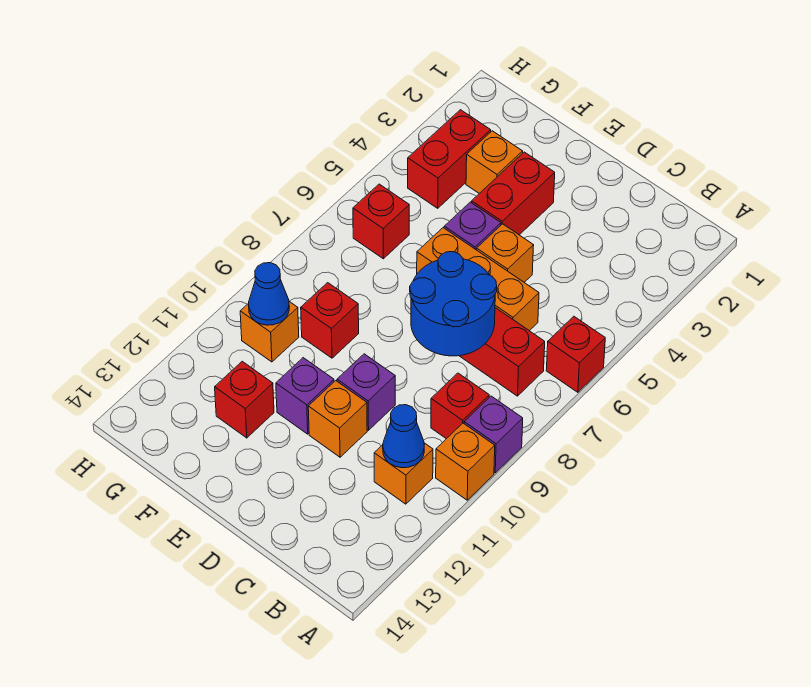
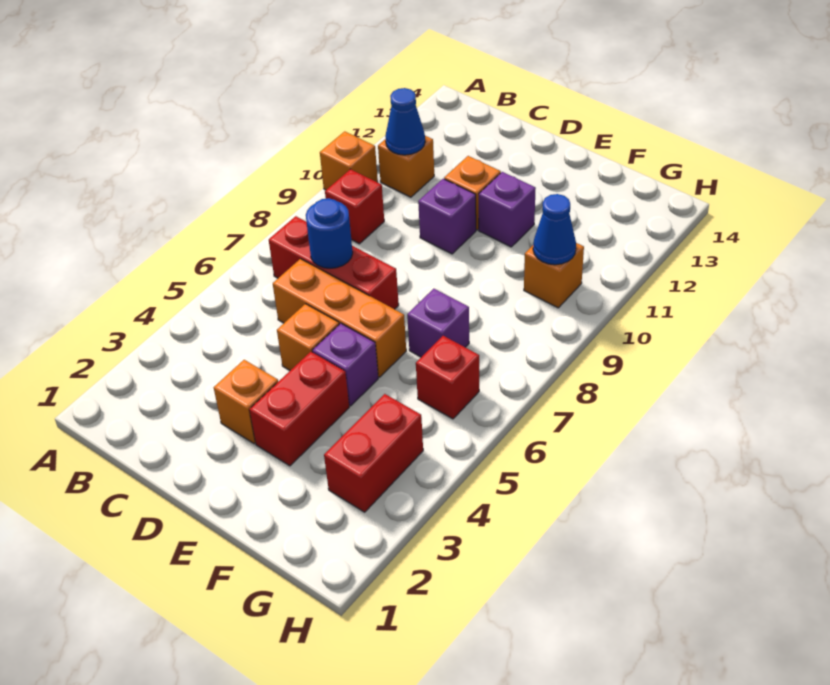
red brick A6 level 1 -> none
purple brick A9 level 1 -> purple brick F7 level 1
blue round brick C7:D8 level 2 -> blue round brick C7 level 2
orange brick F3 level 1 -> orange brick D3 level 1
red brick F9 level 1 -> none
red brick F12 level 1 -> none

